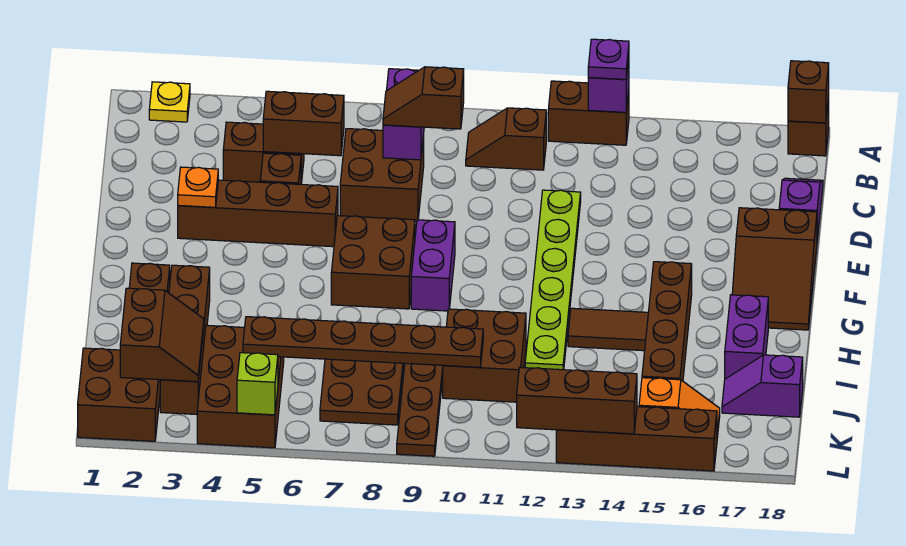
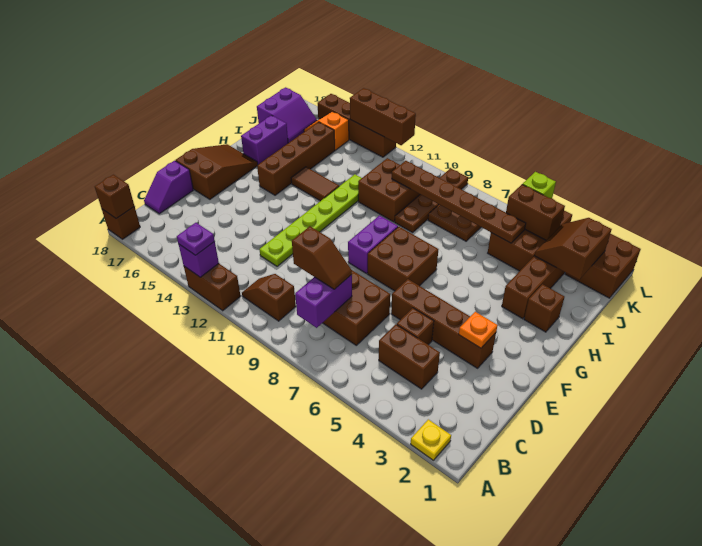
brown slope B10:B11 level 1 top 11 -> brown slope B10:B11 level 1 top 10
brown brick C5:C6 level 2 -> brown brick K4:K5 level 2
purple slope J17:J18 level 1 top 18 -> purple slope J17:K18 level 1 top 18

